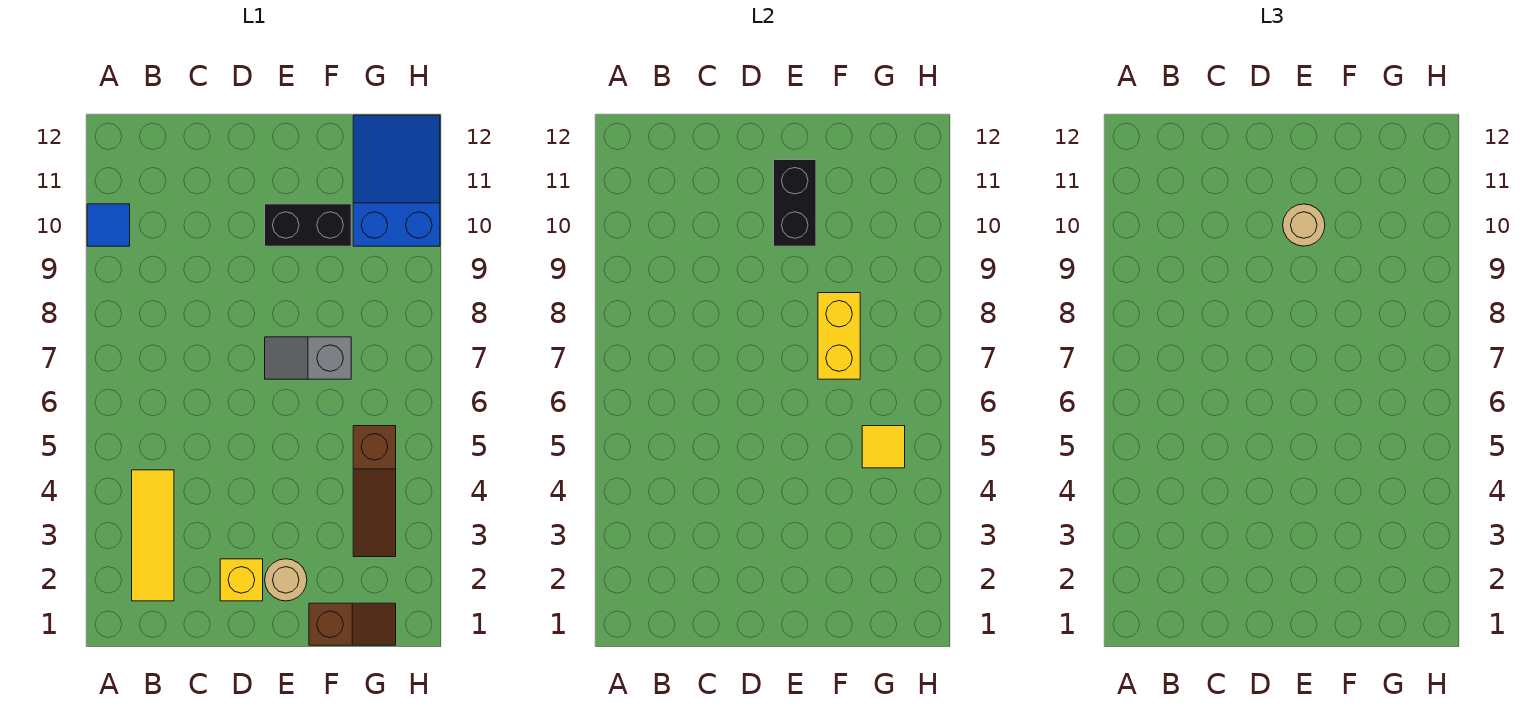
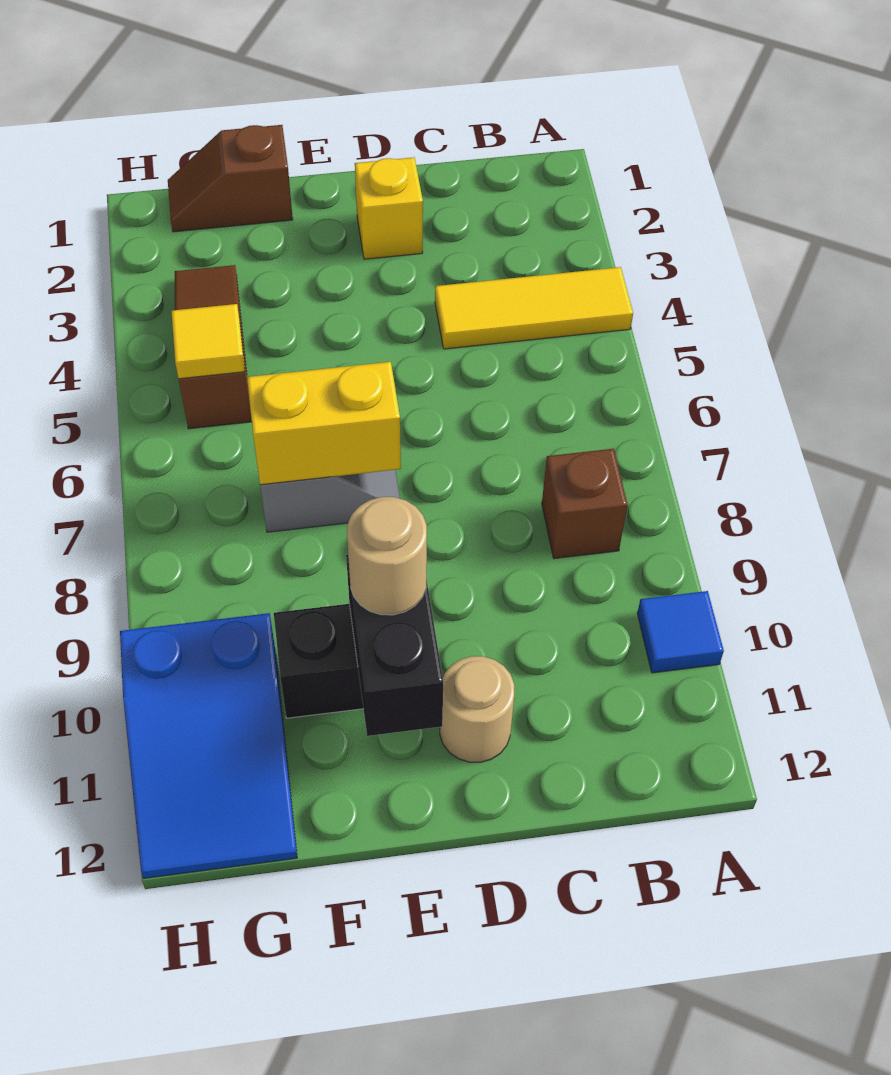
yellow tile B2:B4 level 1 -> yellow tile A4:C4 level 1
none -> brown brick B8 level 1
tan round brick E2 level 1 -> tan round brick D11 level 1
yellow brick F7:F8 level 2 -> yellow brick E7:F7 level 2

